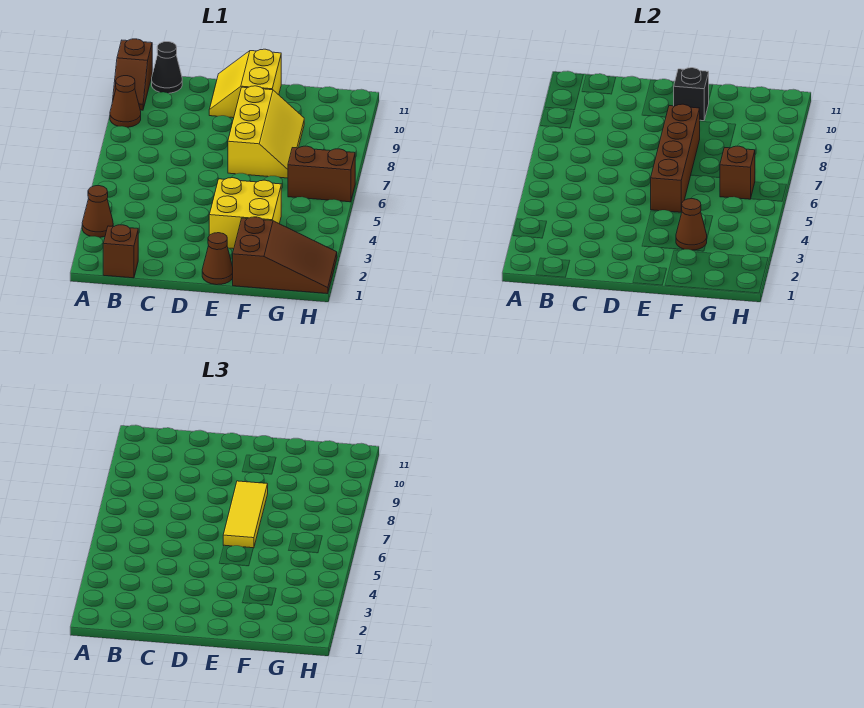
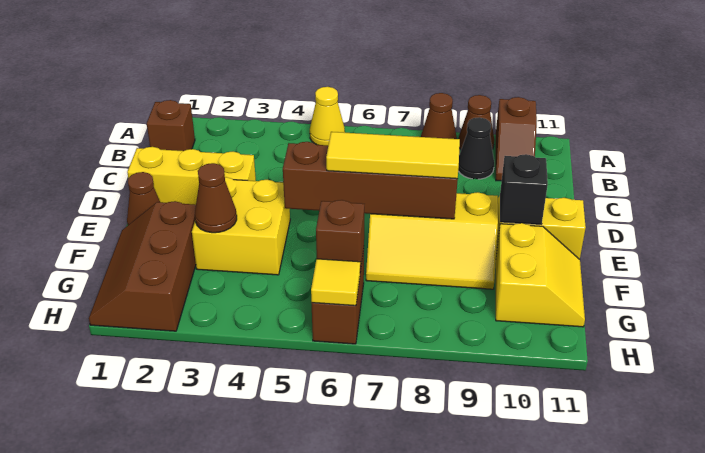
brown cone A3 level 1 -> brown cone A8 level 1
none -> yellow cone A5 level 1
brown slope A10:A11 level 1 top 11 -> brown slope A10:B10 level 1 top A
black cone B11 level 1 -> black cone B9 level 1
none -> yellow brick D1:D3 level 1
brown slope F1:H2 level 1 top F -> brown slope F1:H2 level 1 top 2
none -> yellow slope F10:G11 level 1 top 10
none -> yellow tile H6 level 2

